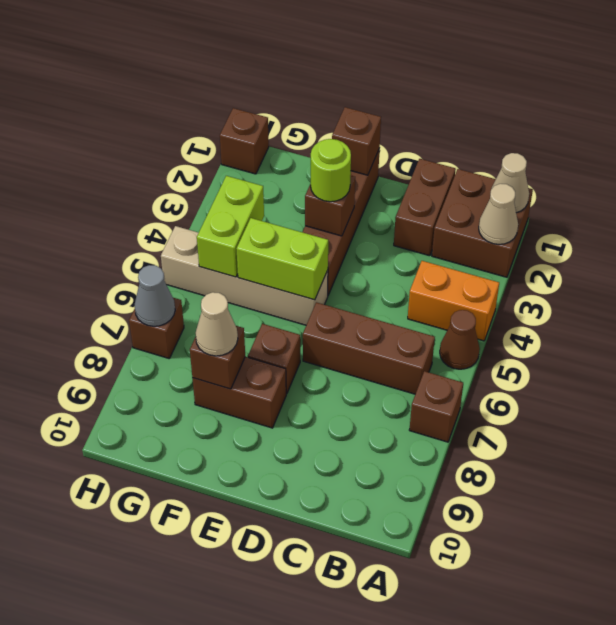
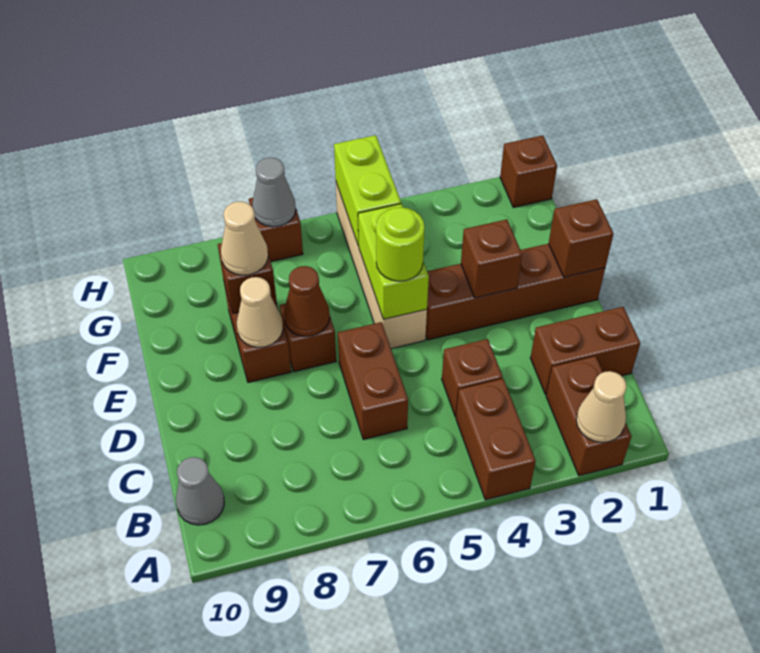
brown brick A1:B2 level 1 -> brown brick A2:B2 level 1
tan cone A1 level 2 -> tan cone E8 level 2
orange brick A4:B4 level 1 -> brown brick A4:B4 level 1
brown cone A5 level 1 -> brown cone E7 level 2
brown brick A7 level 1 -> brown brick C4 level 1
brown brick B6:D6 level 1 -> brown brick C6:D6 level 1
none -> grey cone B10 level 1
lime round brick E3 level 3 -> lime round brick E5 level 3
lime brick G4:G5 level 2 -> lime brick G5:H5 level 2

